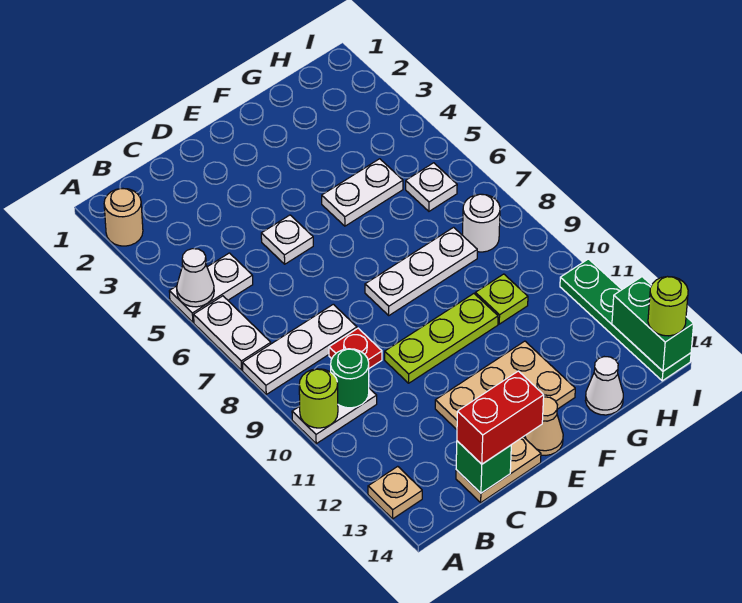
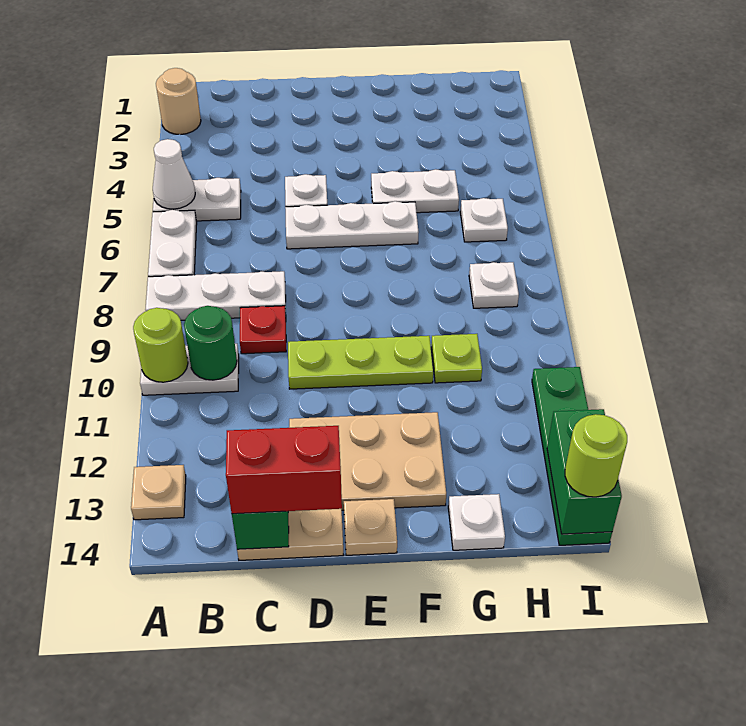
white plate E8:G8 level 1 -> white plate D6:F6 level 1
tan cone E14 level 1 -> tan plate E14 level 1
white cone G14 level 1 -> white plate G14 level 1
white round brick H8 level 1 -> white plate H8 level 1

